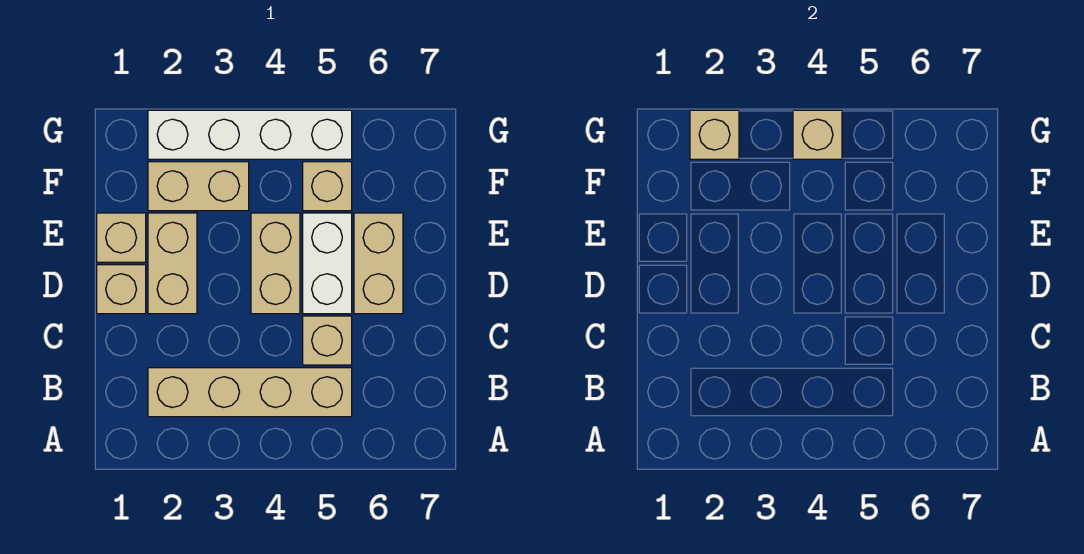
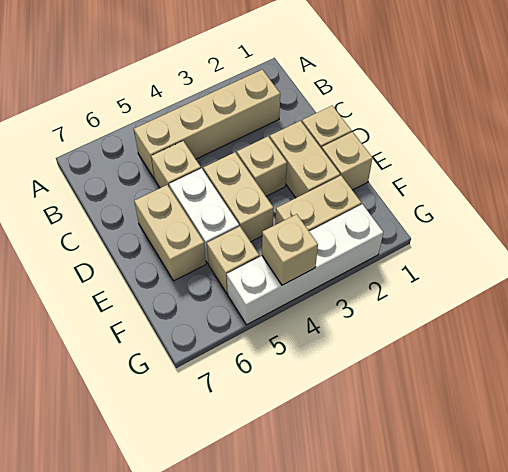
tan brick G2 level 2 -> tan brick D3 level 1

